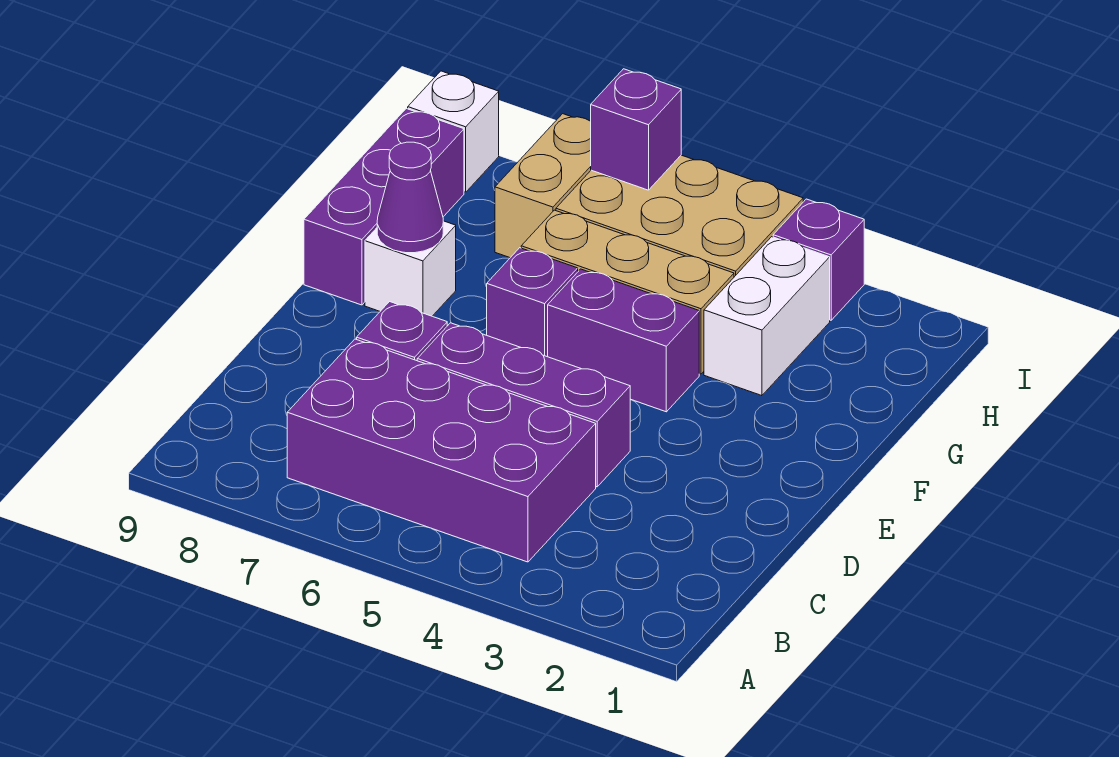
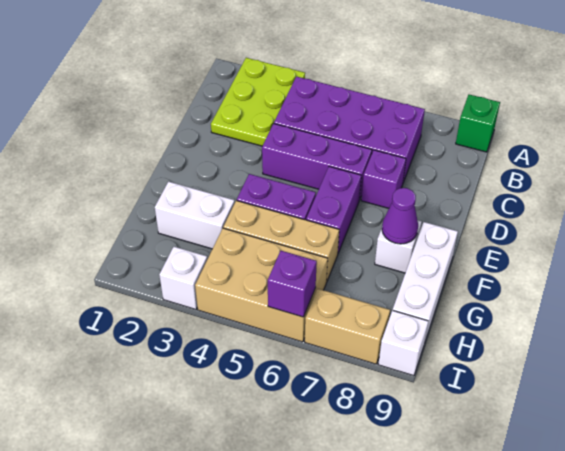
none -> lime plate A2:C3 level 1
none -> green brick A9 level 1
purple brick F6 level 1 -> purple brick E6:F6 level 1
purple brick F9:H9 level 1 -> white brick F9:H9 level 1
white brick G3:H3 level 1 -> white brick G2:G3 level 1
tan brick H7:I7 level 1 -> tan brick I7:I8 level 1
purple brick I3 level 1 -> white brick I3 level 1

